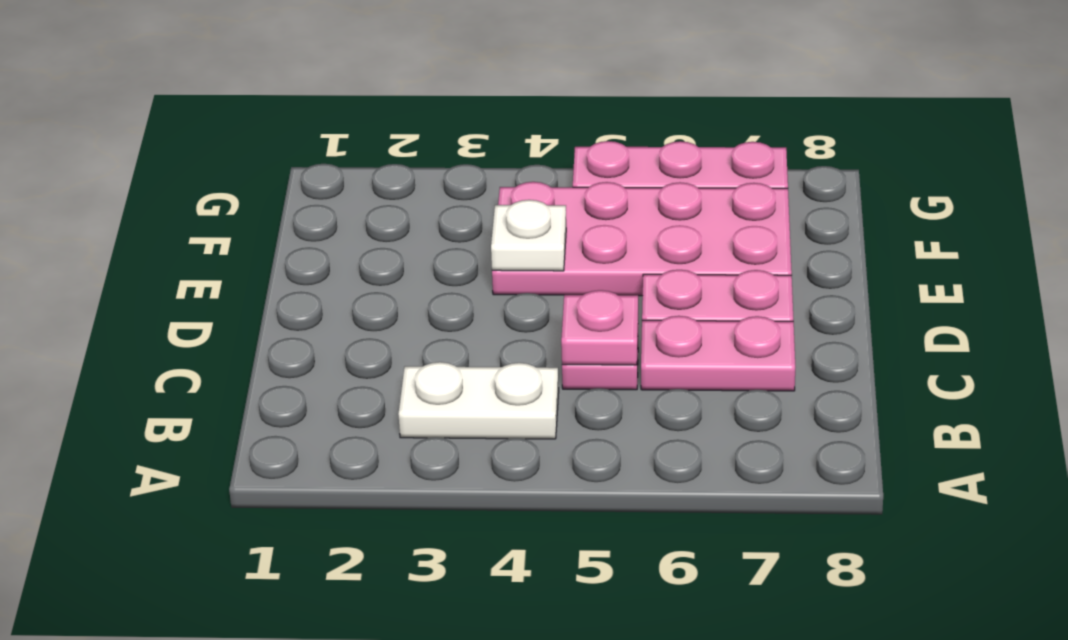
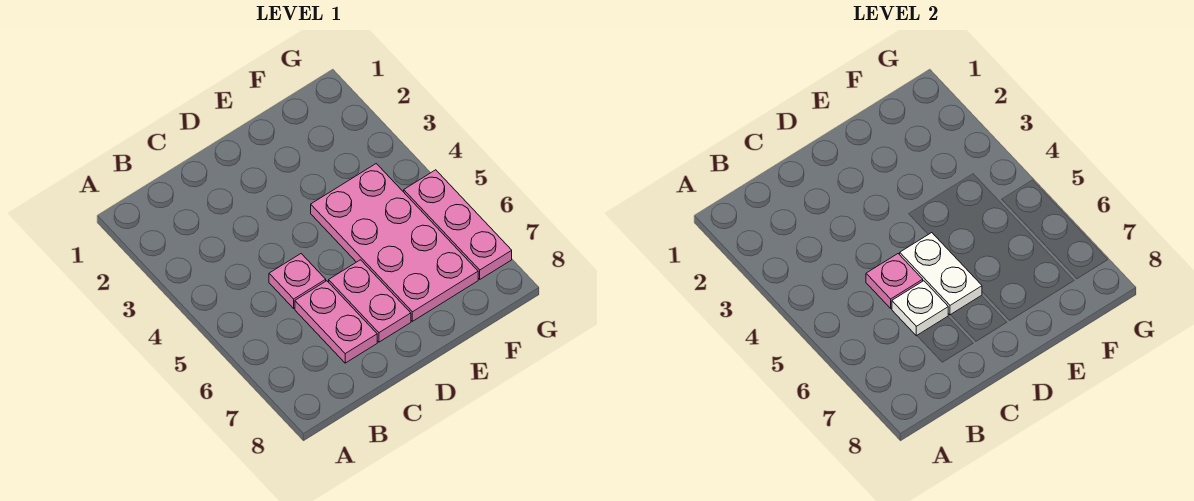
white plate B3:B4 level 1 -> white plate D5:D6 level 2
white plate E4 level 2 -> white plate C6 level 2

